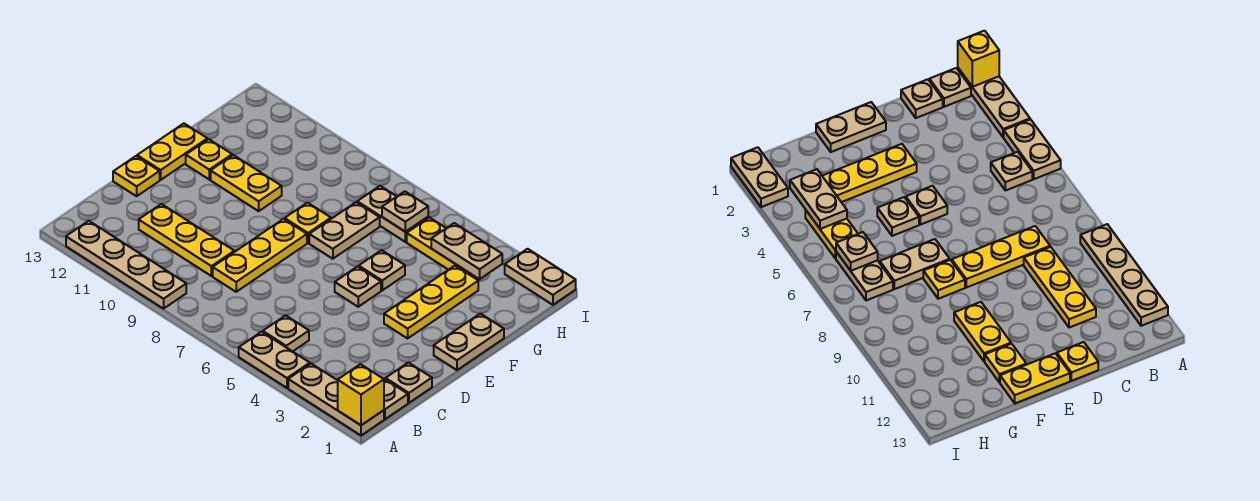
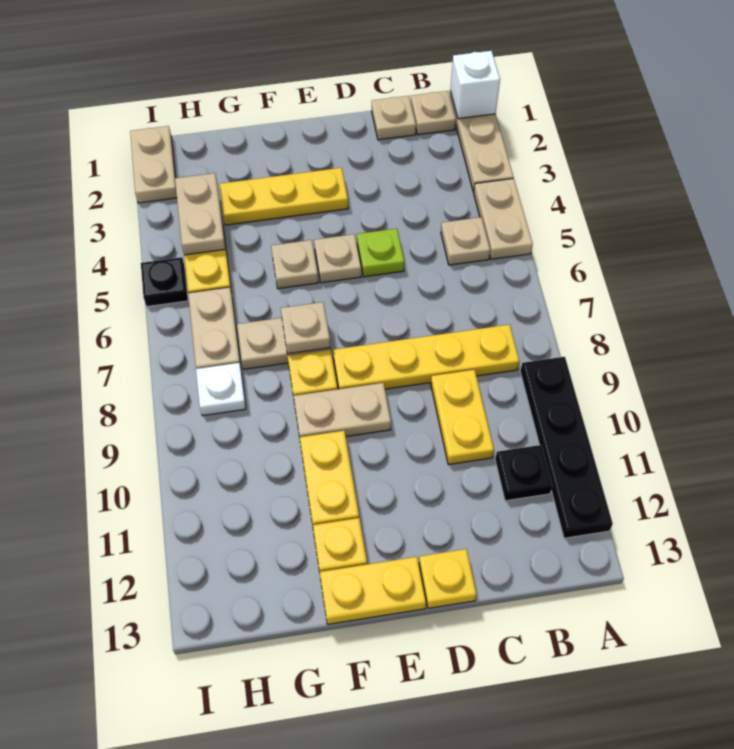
yellow brick A1 level 2 -> white brick A1 level 2
tan plate A9:A12 level 1 -> black plate A9:A12 level 1
none -> black plate B11 level 1
yellow plate C8:E8 level 1 -> yellow plate B8:E8 level 1
yellow plate C9:C11 level 1 -> yellow plate C9:C10 level 1
none -> lime plate D5 level 1
tan plate E1:F1 level 1 -> tan plate E9:F9 level 1
tan plate H6 level 2 -> tan plate F7 level 2
none -> white plate H8 level 1
none -> black plate I5 level 1

